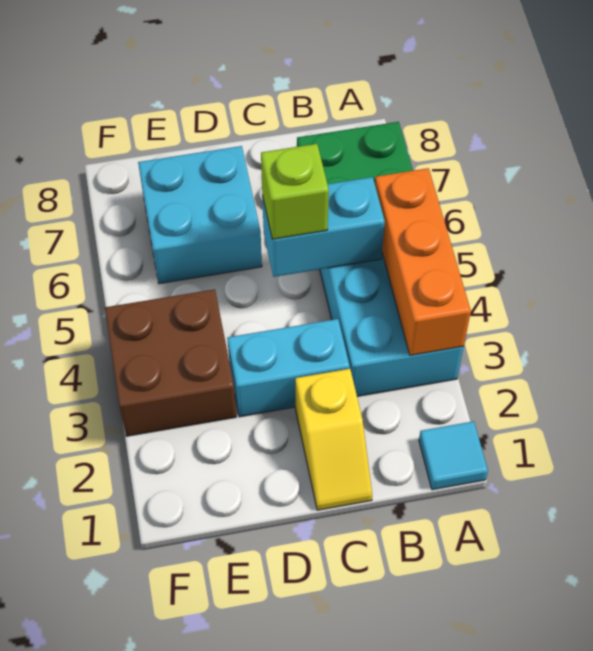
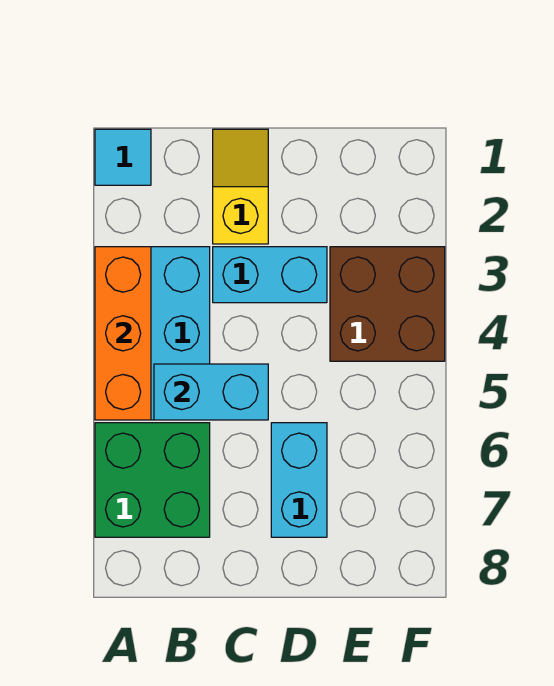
lime brick C5 level 3 -> none
cyan brick D6:E7 level 1 -> cyan brick D6:D7 level 1

